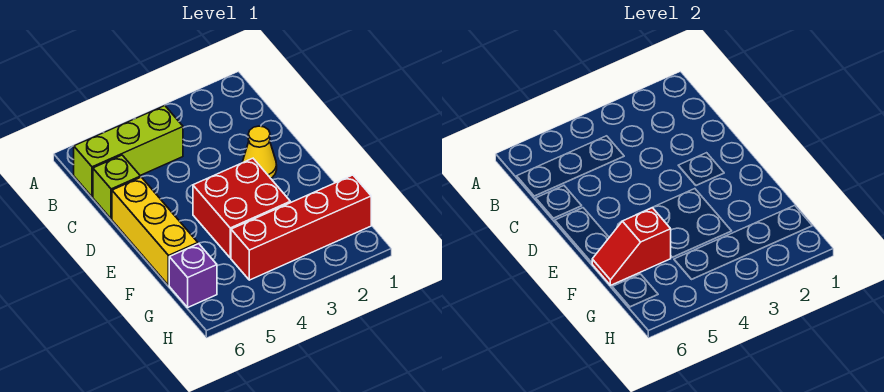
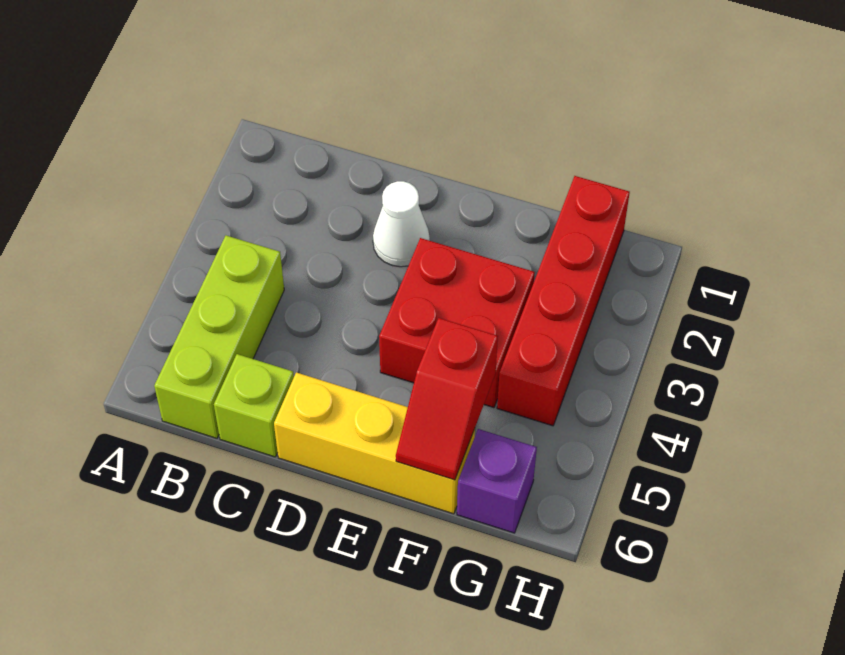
yellow cone D2 level 1 -> white cone D2 level 1

